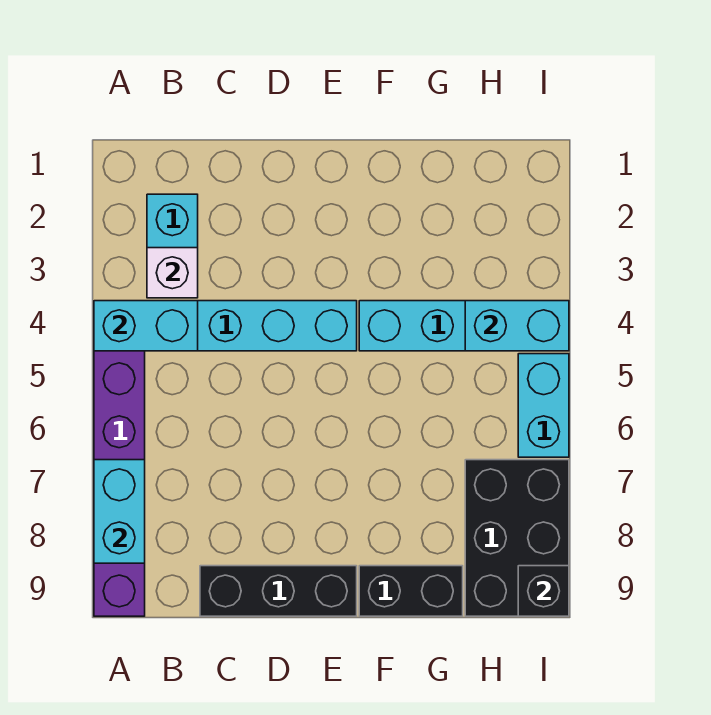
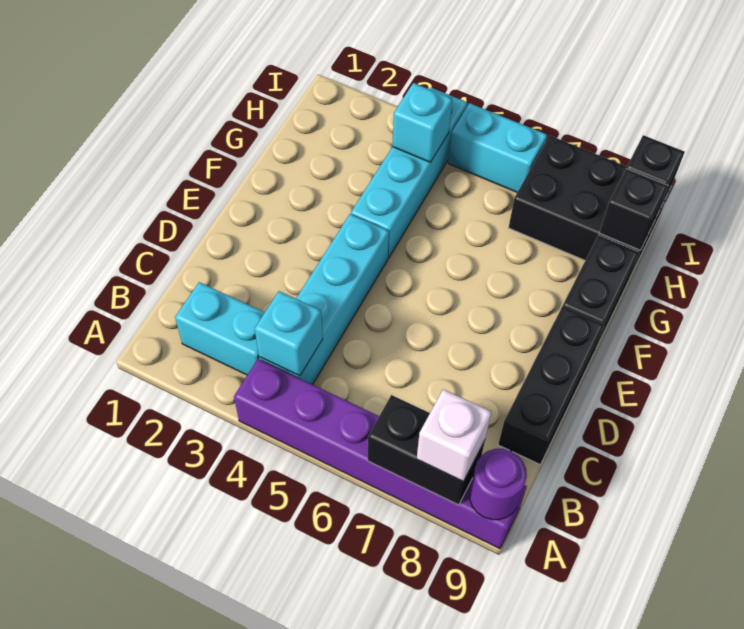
cyan brick A4:B4 level 2 -> cyan brick B4 level 2
cyan brick A7:A8 level 2 -> black brick A7:A8 level 2
none -> purple round brick A9 level 2
white brick B3 level 2 -> white brick A8 level 3
cyan brick H4:I4 level 2 -> cyan brick H4 level 2
none -> black brick H9 level 2

